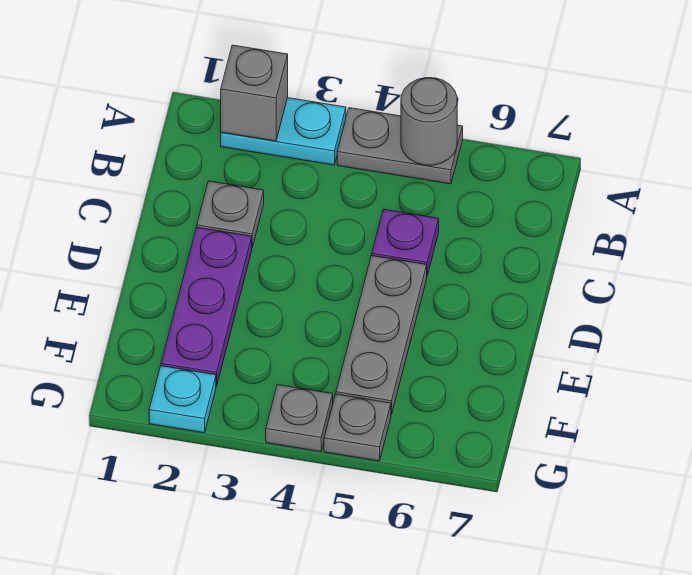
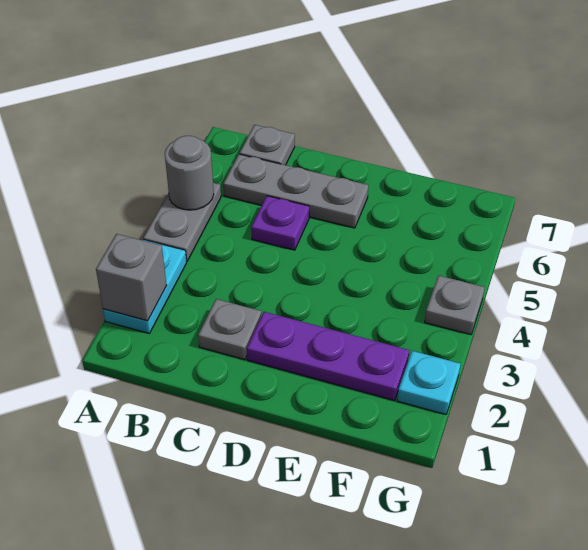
grey plate D5:F5 level 1 -> grey plate B6:D6 level 1
grey plate G5 level 1 -> grey plate B7 level 1

